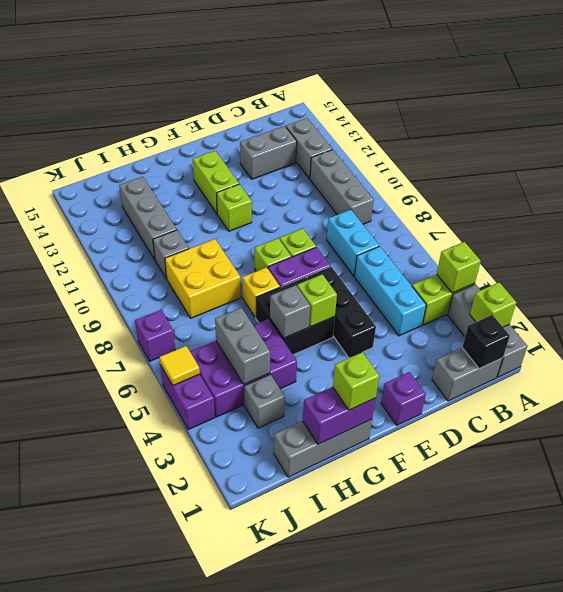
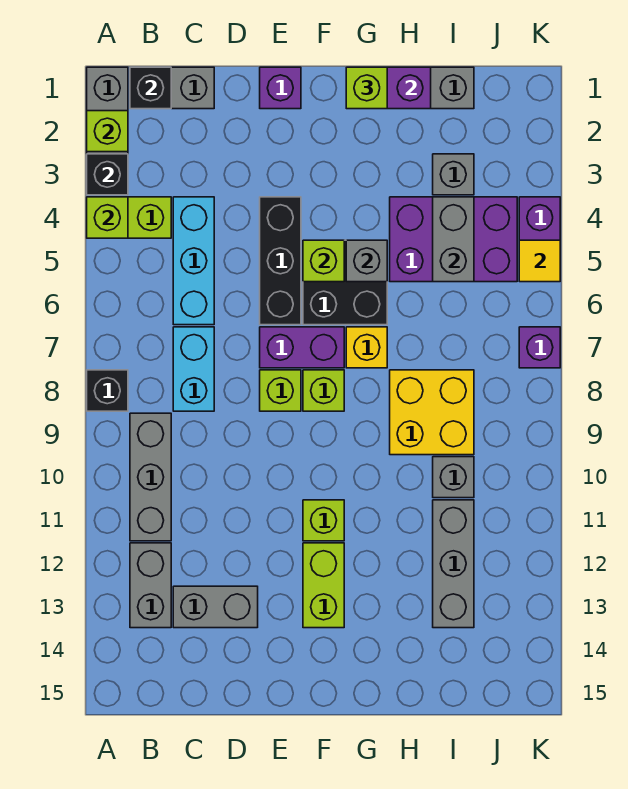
none -> black brick A3 level 2
none -> black brick A8 level 1

